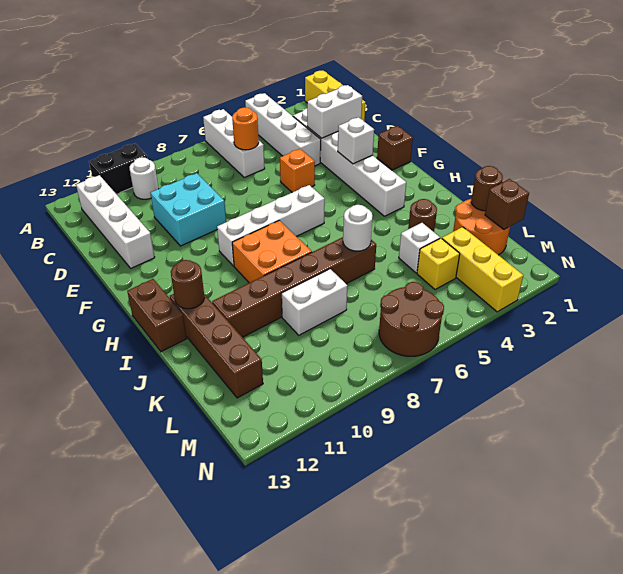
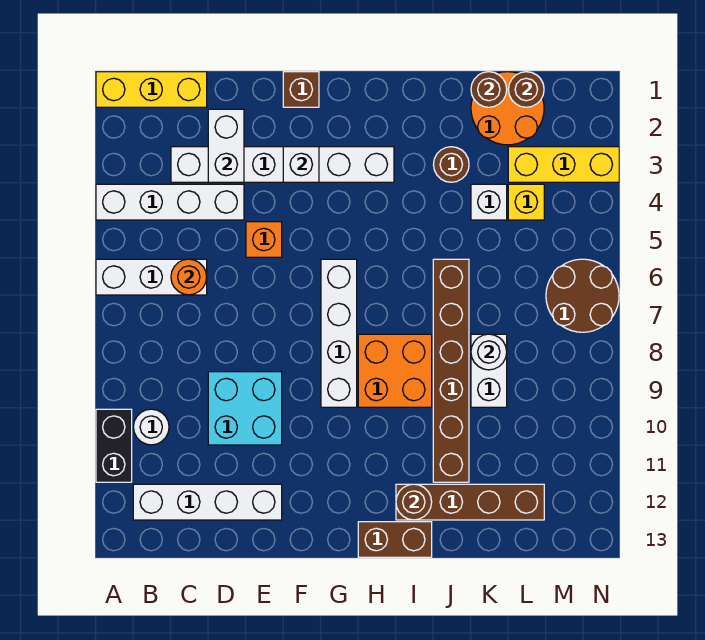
white round brick J6 level 2 -> white round brick K8 level 2
brown brick L1 level 2 -> brown round brick L1 level 2

